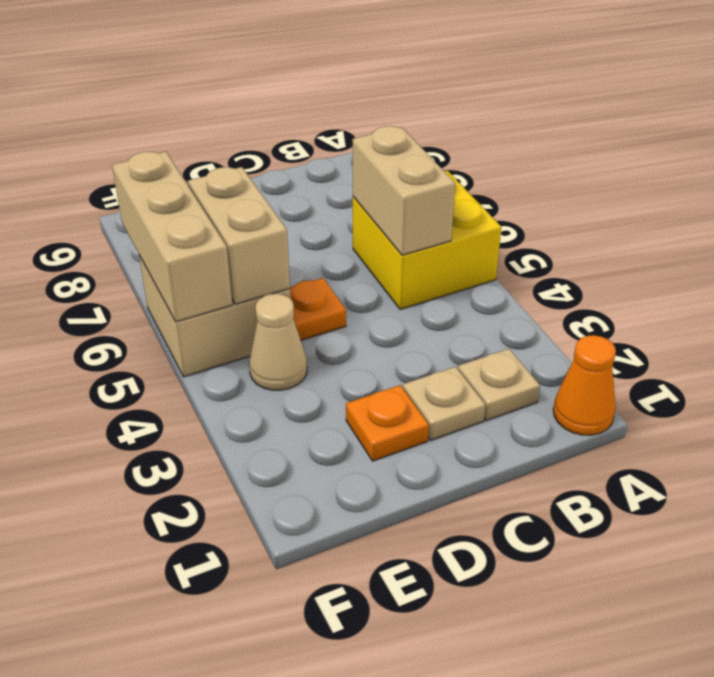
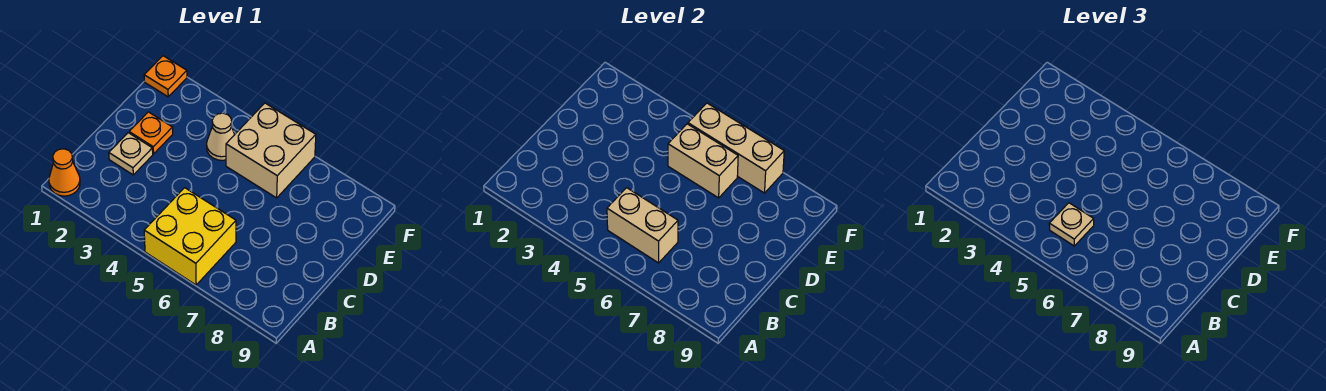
tan plate B2 level 1 -> tan plate B5 level 3
orange plate D5 level 1 -> orange plate F1 level 1

